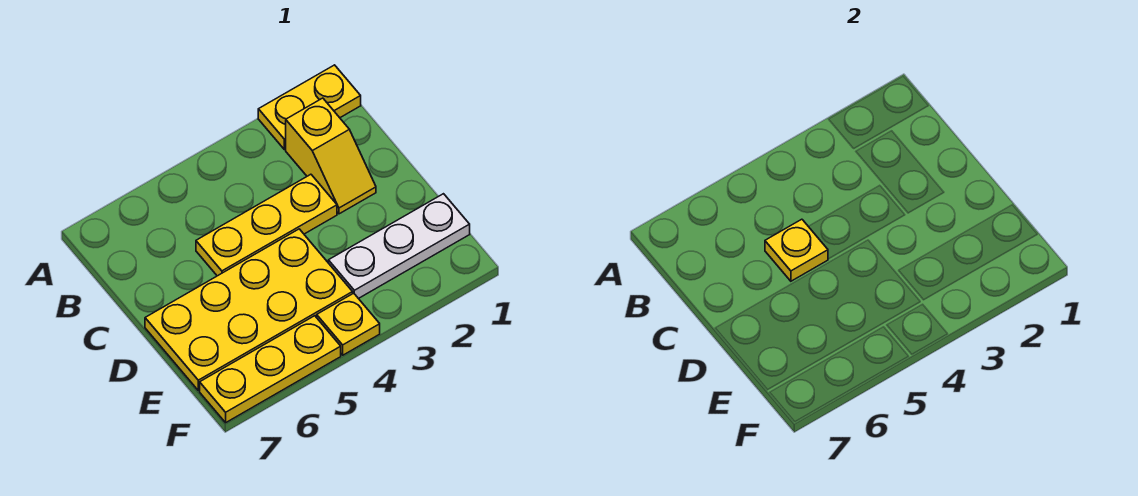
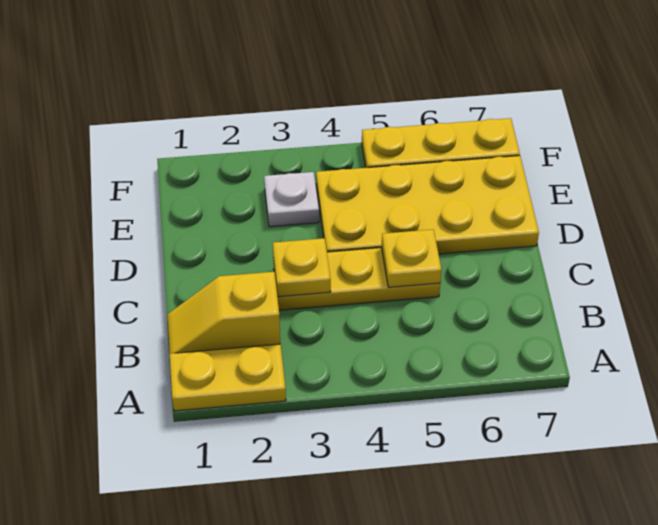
yellow slope B2:C2 level 1 top B -> yellow slope B1:B2 level 1 top 2
white plate E1:E3 level 1 -> white plate E3 level 1
yellow plate F4 level 1 -> yellow plate C3 level 2

